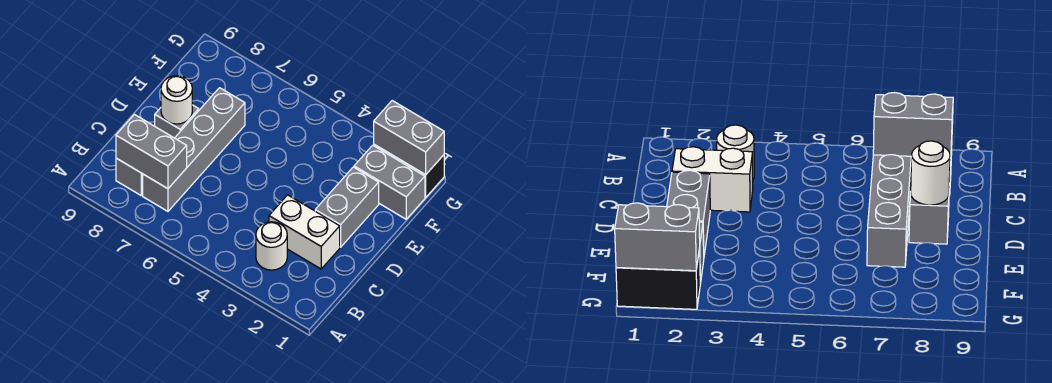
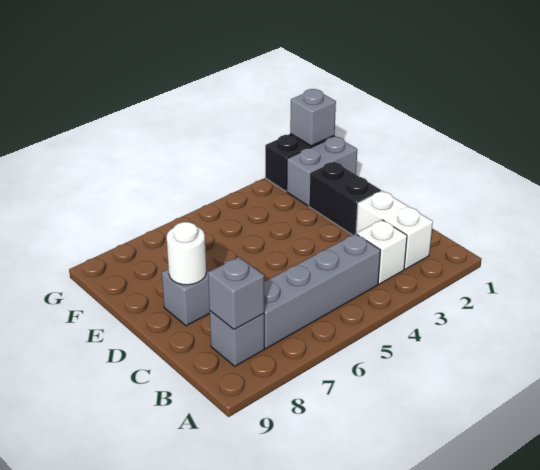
white round brick B3 level 1 -> white brick B3 level 1
grey brick B7:E7 level 1 -> grey brick B4:B7 level 1
grey brick B7:B8 level 2 -> grey brick B8 level 2
white brick C2:C3 level 1 -> white brick B2:C2 level 1
grey brick D2:E2 level 1 -> black brick D2:E2 level 1
grey brick G1:G2 level 2 -> grey brick G1 level 2

